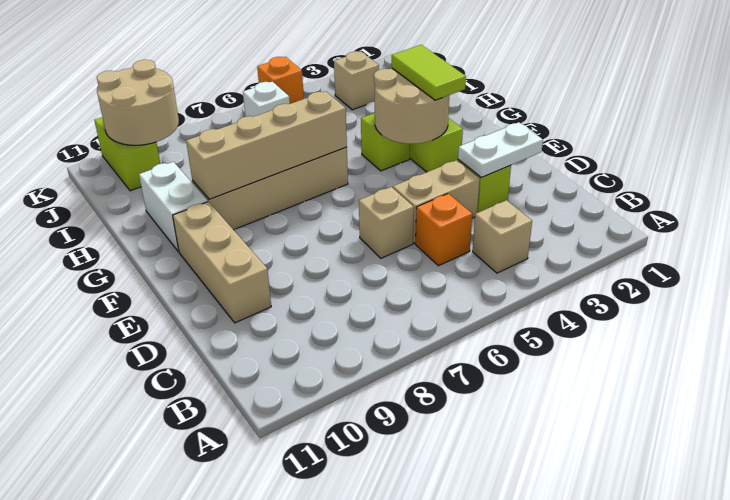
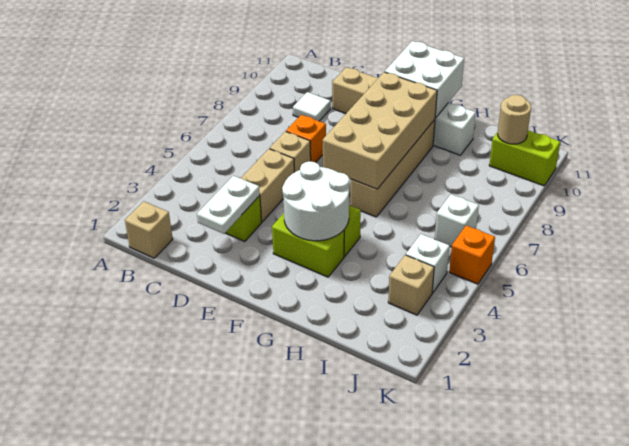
tan brick B4 level 1 -> tan brick B1 level 1
orange brick C5 level 1 -> orange brick D7 level 1
none -> white tile C9 level 1
tan round brick F3:G4 level 2 -> white round brick F3:G4 level 2
lime tile F3:G3 level 3 -> none
none -> white brick F10:G11 level 2
tan brick G6:G9 level 2 -> tan brick F6:G9 level 2
none -> white brick J4 level 1
tan round brick J9:K10 level 2 -> tan round brick J10 level 2

